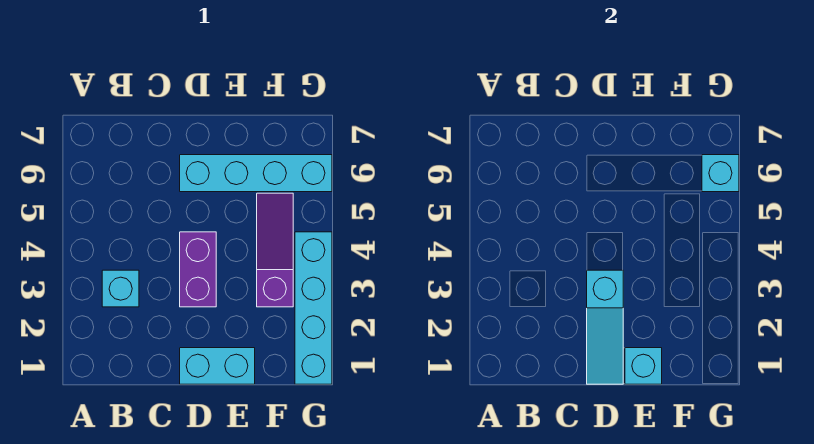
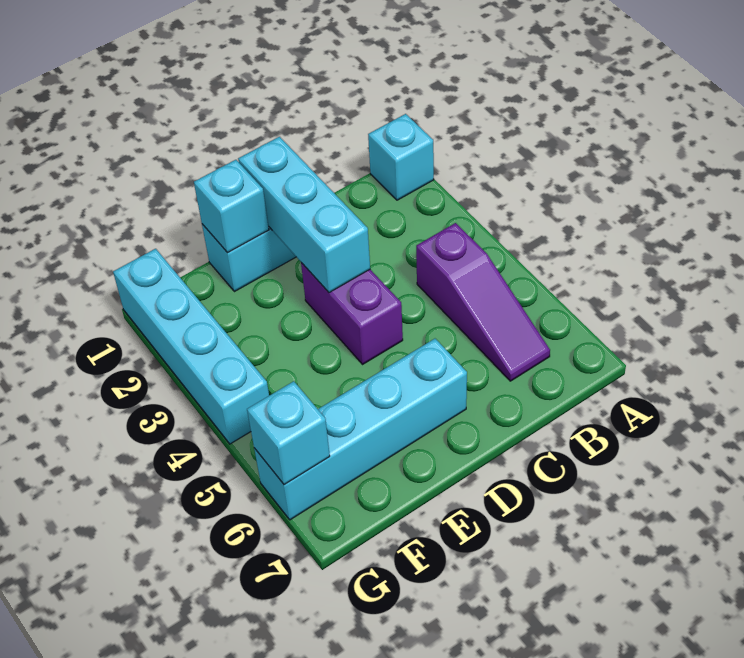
cyan brick B3 level 1 -> cyan brick A1 level 1
cyan slope D1:D3 level 2 top 3 -> cyan brick D1:D3 level 2
purple slope F3:F5 level 1 top 3 -> purple slope B4:B6 level 1 top 4

